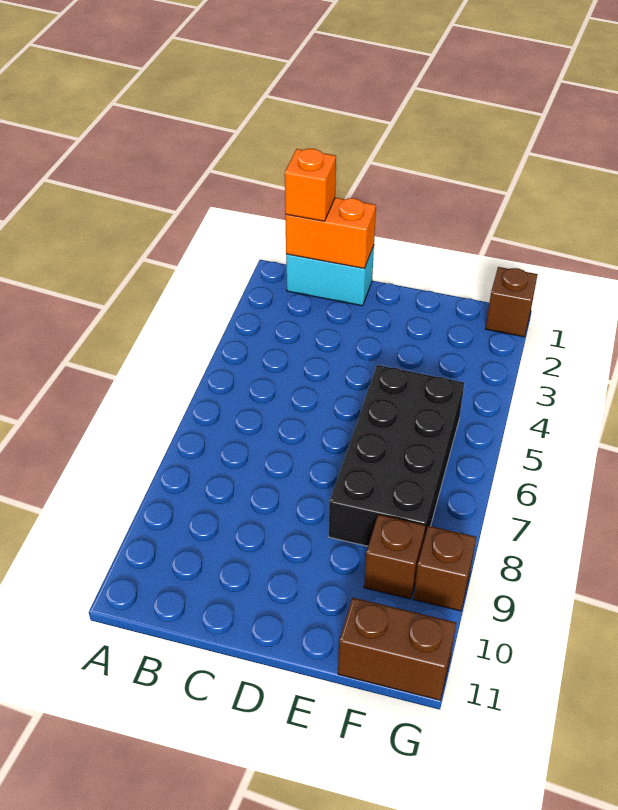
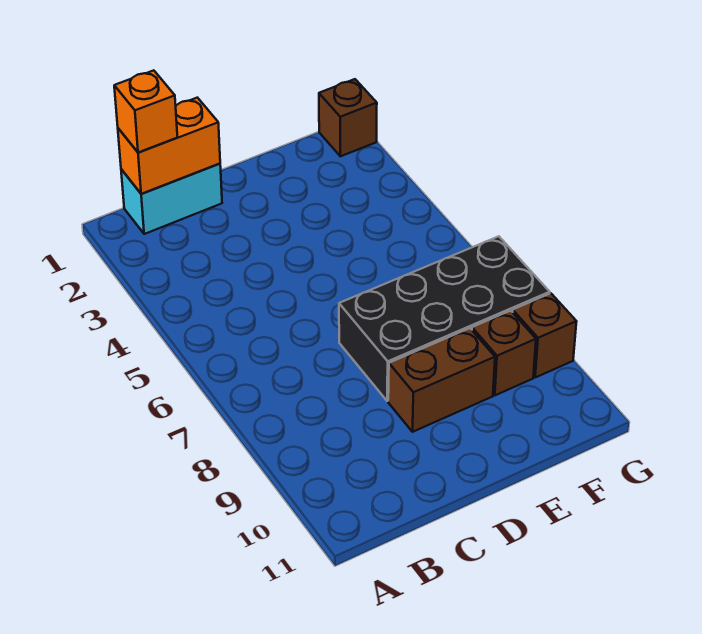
black brick E5:F8 level 1 -> black brick D7:G8 level 1
brown brick F11:G11 level 1 -> brown brick D9:E9 level 1

